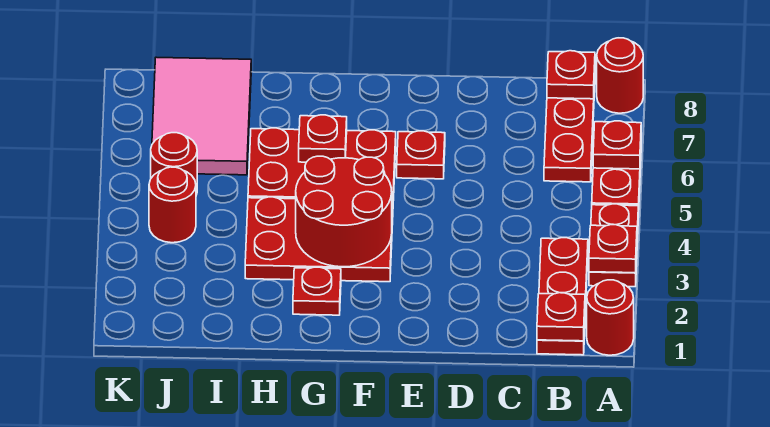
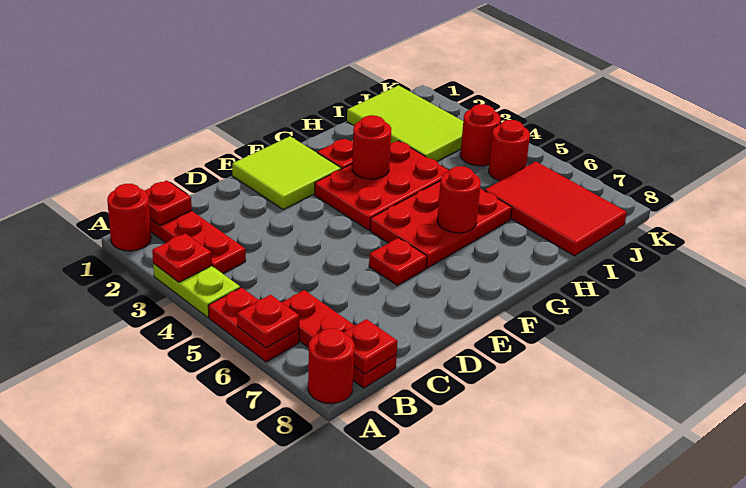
red plate A3:A4 level 1 -> lime plate A3:A4 level 1
none -> lime tile E1:F2 level 1
red round brick F3:G4 level 2 -> red round brick G3 level 2
red plate G6 level 2 -> red round brick G6 level 2
none -> lime tile I1:J3 level 1
pink tile I6:J8 level 1 -> red tile I6:J8 level 1

